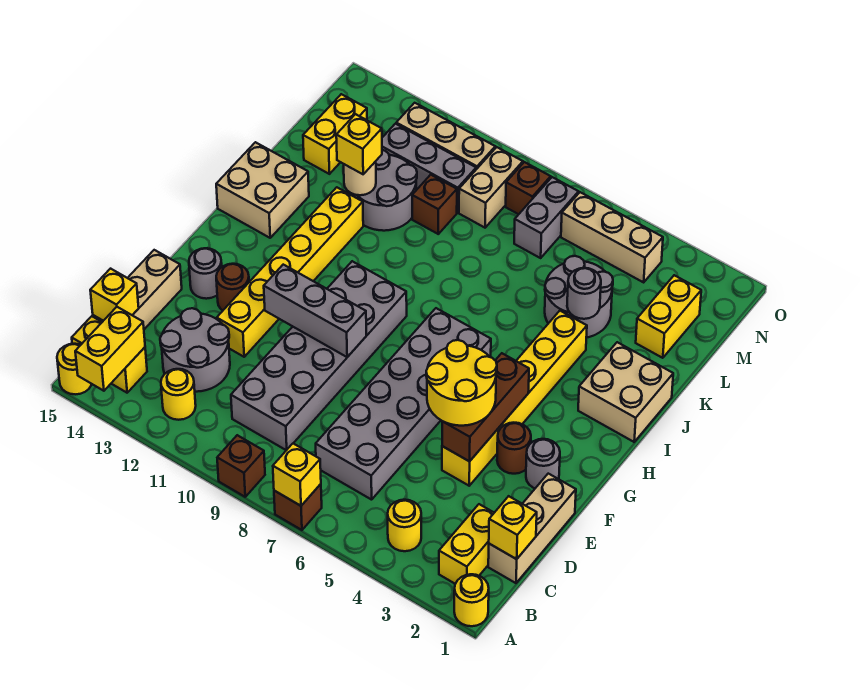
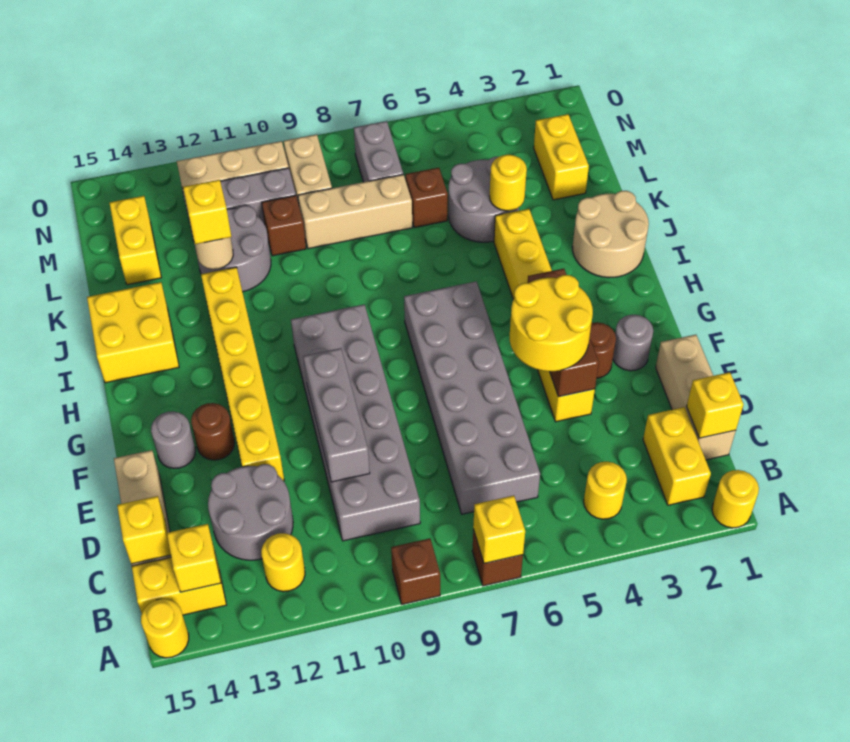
yellow brick A14:B14 level 2 -> yellow brick B14 level 2
grey brick F9:F11 level 2 -> grey brick D10:F10 level 2
tan brick I1:J2 level 1 -> tan round brick I1:J2 level 1
tan brick I14:J15 level 1 -> yellow brick I14:J15 level 1
grey round brick K4 level 2 -> yellow round brick K4 level 2
tan brick N4:N6 level 1 -> tan brick L7:L9 level 1
brown brick N8 level 1 -> brown brick L6 level 1

